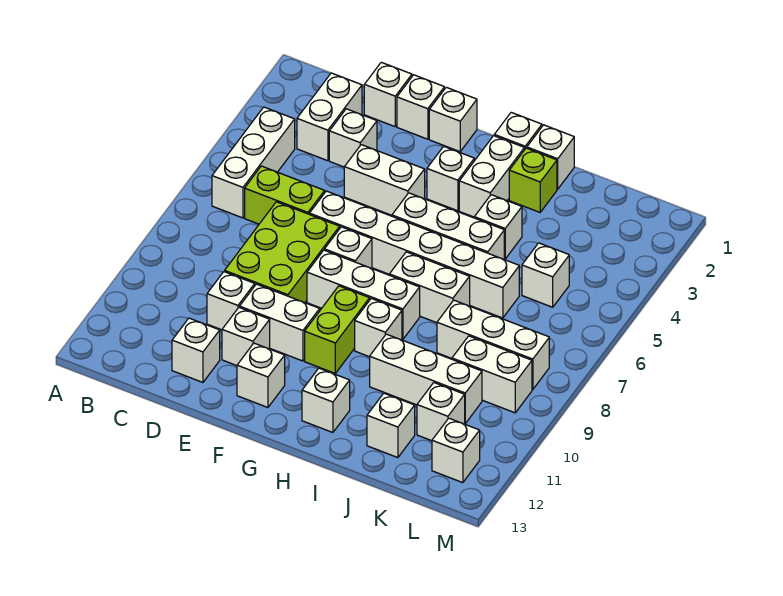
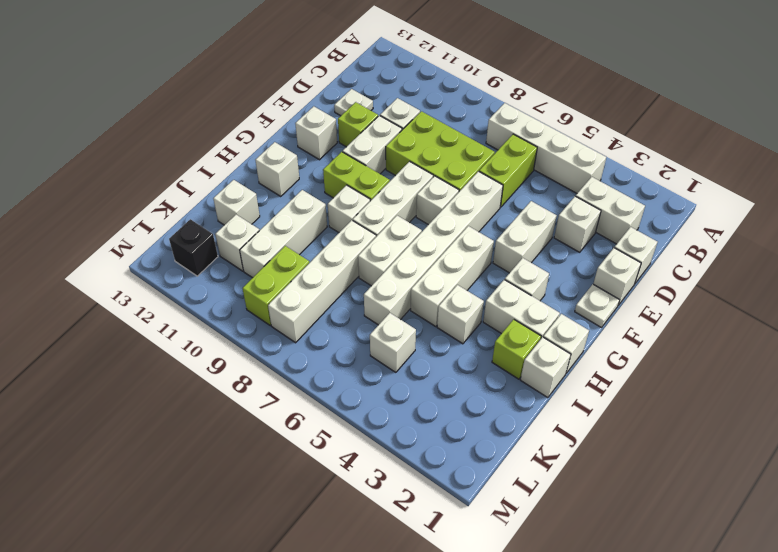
white brick B4:B6 level 1 -> white brick B4:B7 level 1
white brick D12 level 1 -> white plate D12 level 1
white brick E11 level 1 -> lime brick E11 level 1
white brick F1 level 1 -> white plate F1 level 1
white brick J8:L8 level 1 -> white brick I8:L8 level 1
white brick K9:L9 level 1 -> lime brick K9:L9 level 1
white brick L12 level 1 -> black brick L12 level 1

